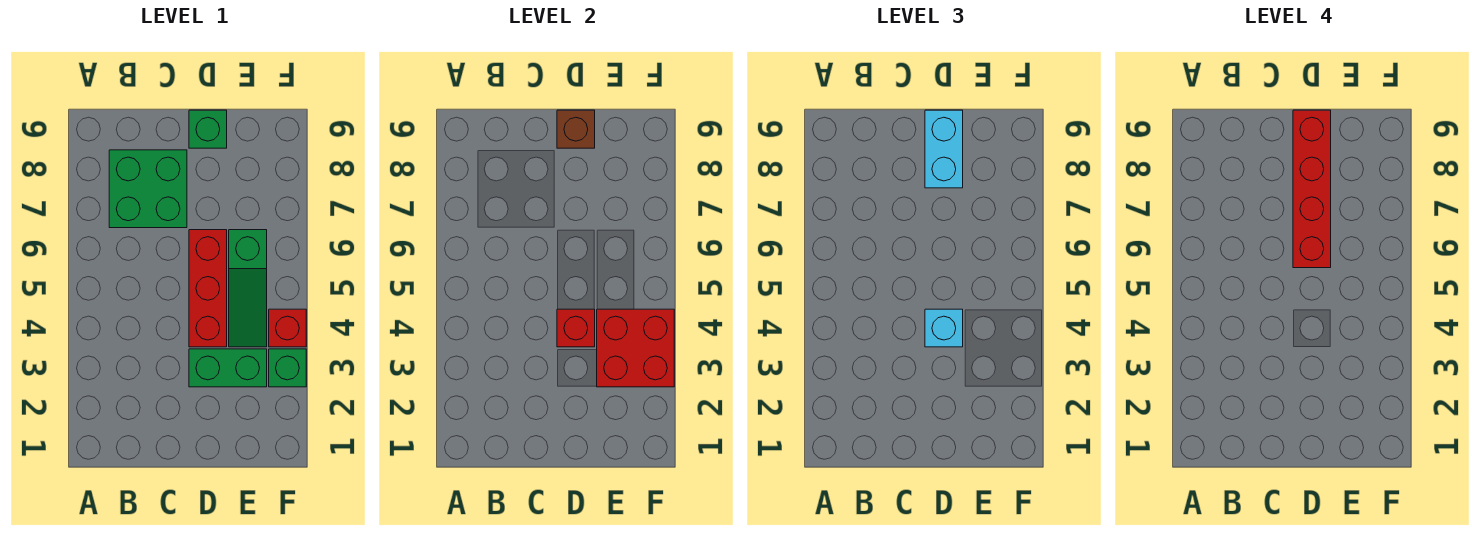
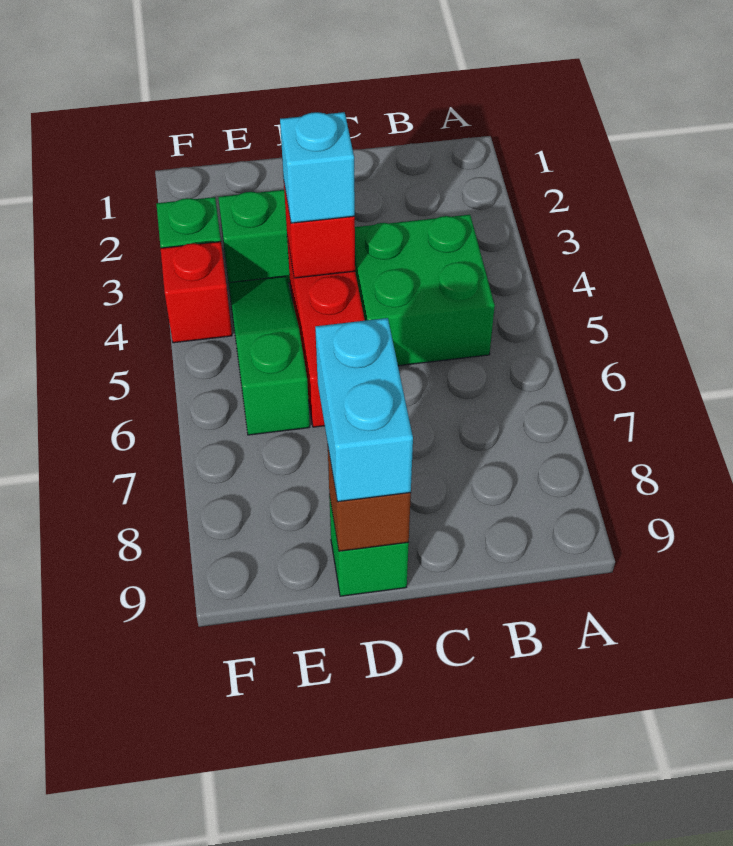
green brick B7:C8 level 1 -> green brick B4:C5 level 1
red brick D6:D9 level 4 -> none
red brick E3:F4 level 2 -> none

